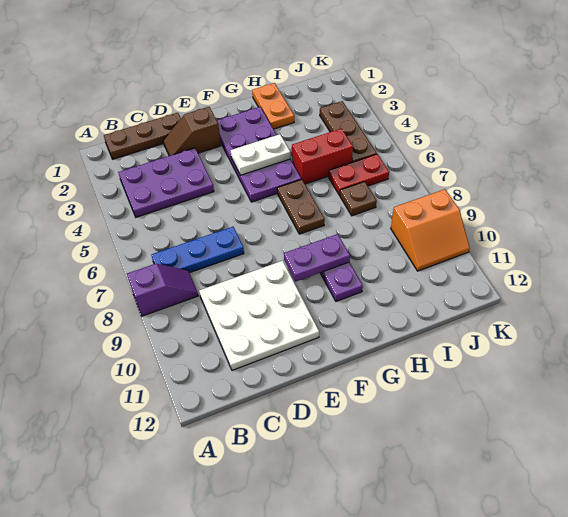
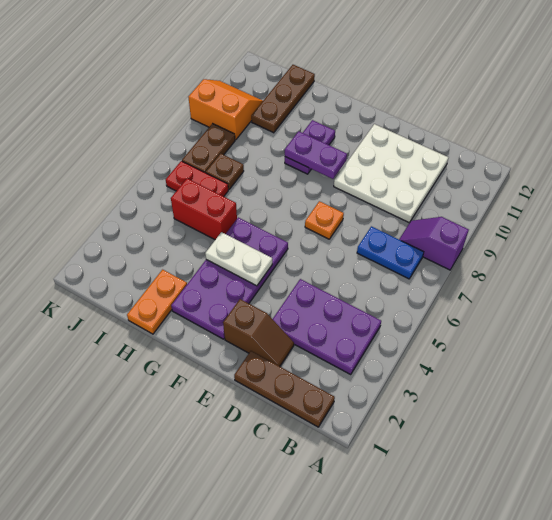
blue plate B7:D7 level 1 -> blue plate B7:C7 level 1
none -> orange plate E7 level 1
brown plate G6:G7 level 1 -> brown plate J7:J8 level 1
brown plate J3:J5 level 1 -> brown plate I10:I12 level 1

